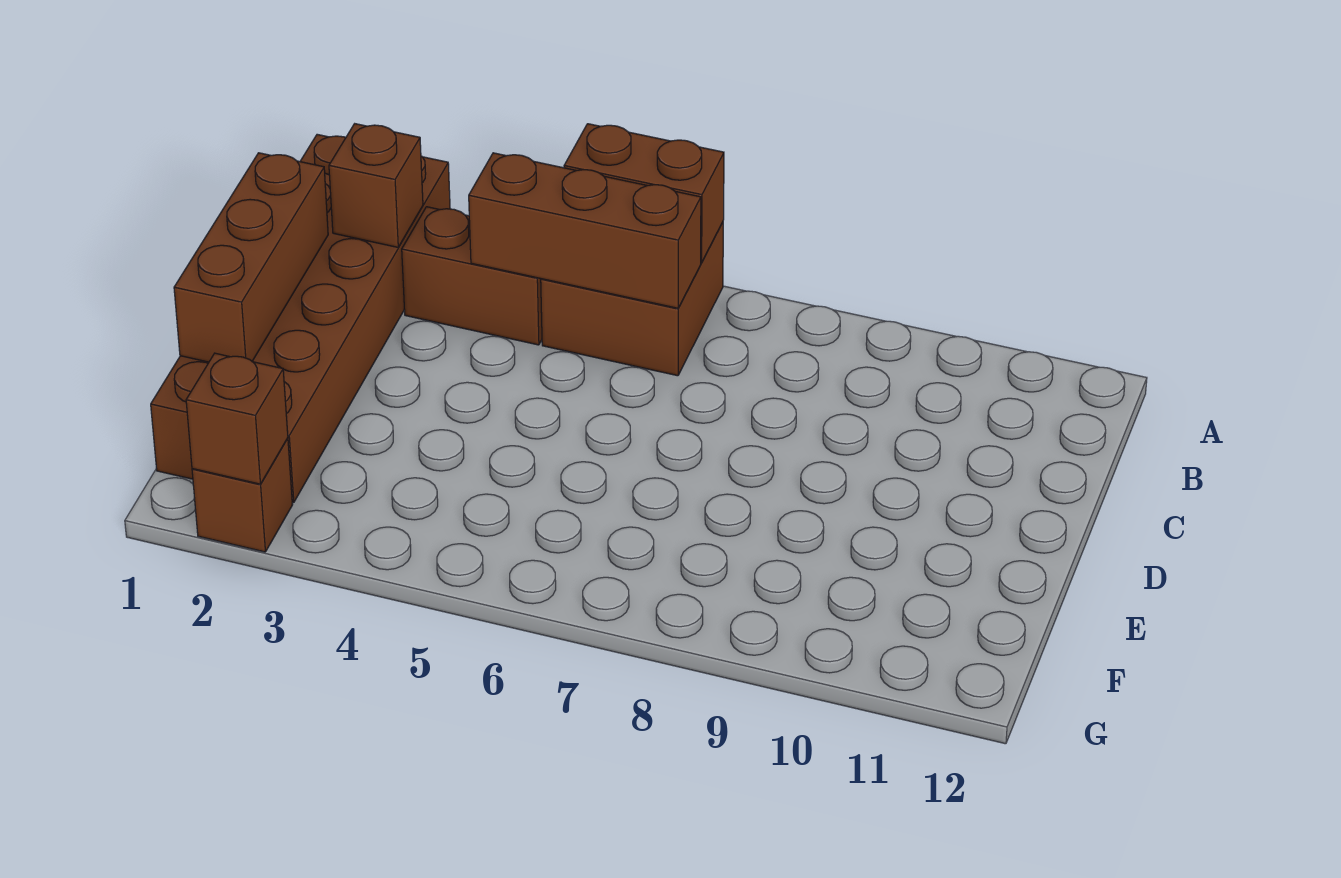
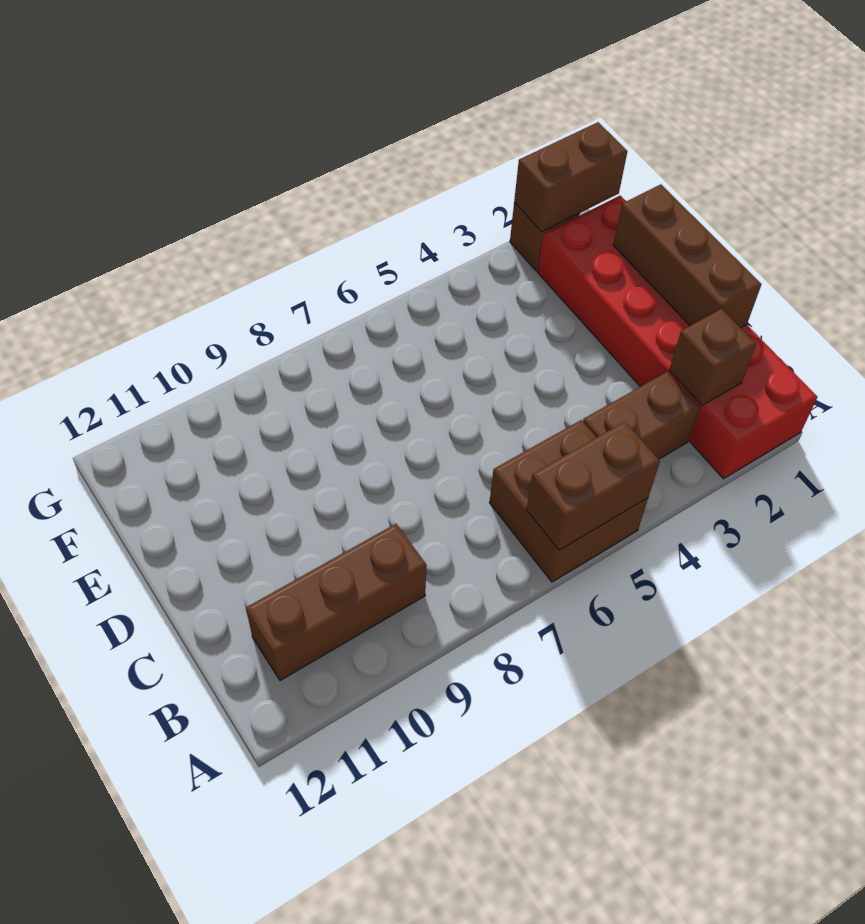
brown brick A1:F2 level 1 -> red brick A1:F2 level 1
brown brick B4:B6 level 2 -> brown brick B9:B11 level 1
brown brick G2 level 2 -> brown brick G1:G2 level 2

